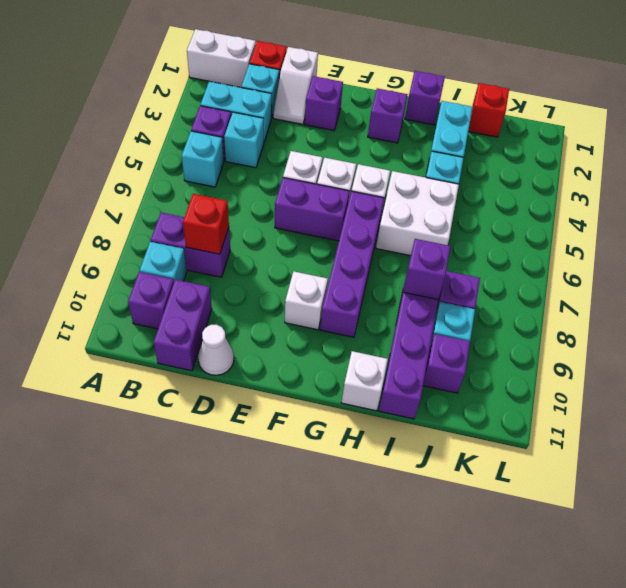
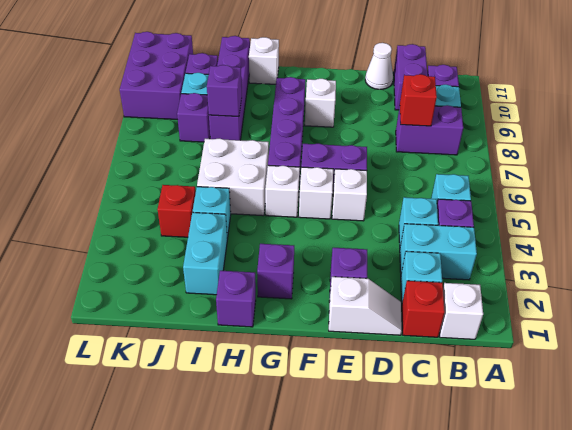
white brick A1:B1 level 1 -> white brick B1 level 1
white slope D1:D2 level 1 top 1 -> white slope D1:E1 level 1 top E
red brick J1 level 1 -> red brick J4 level 1
none -> purple brick K9:L11 level 1

